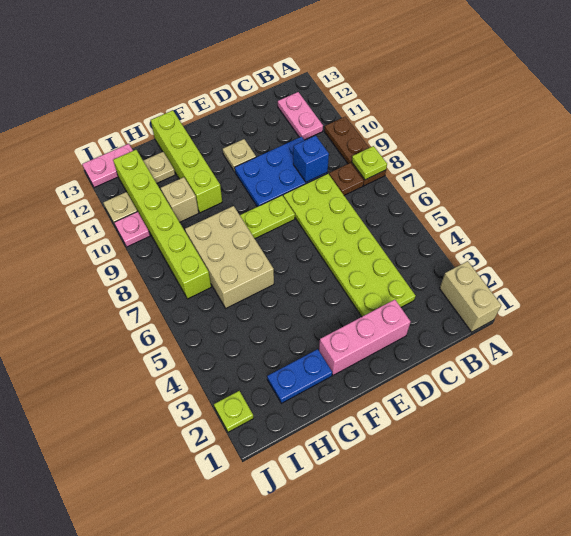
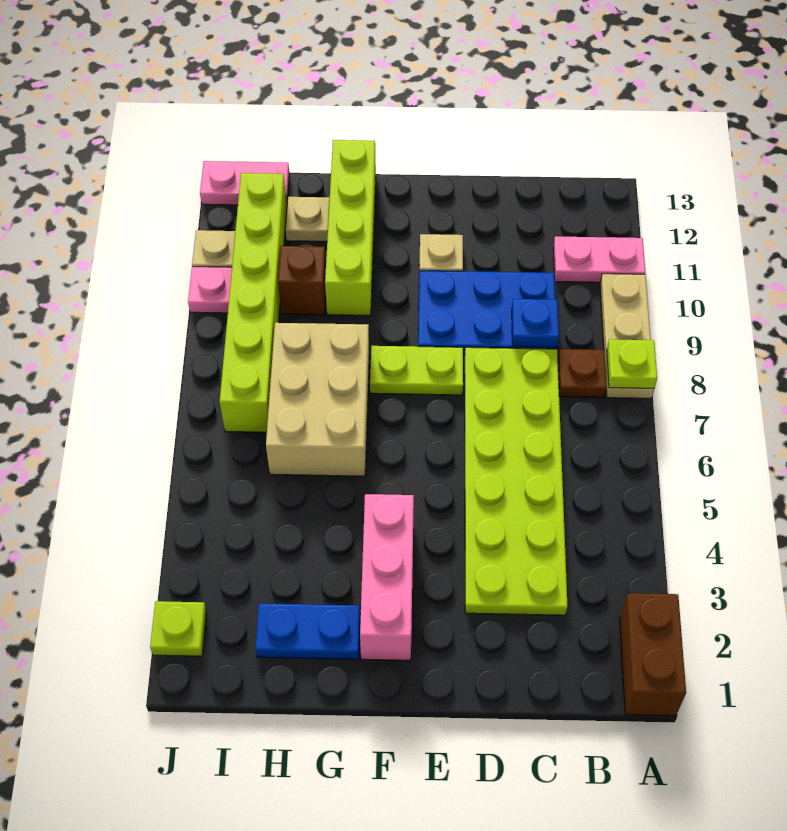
tan brick A1:A2 level 1 -> brown brick A1:A2 level 1
brown plate A8:A10 level 1 -> tan plate A8:A10 level 1
pink plate B11:B12 level 1 -> pink plate A11:B11 level 1
blue brick C9 level 2 -> blue plate C9 level 2
pink brick D2:F2 level 1 -> pink brick F2:F4 level 1
tan brick H10 level 1 -> brown brick H10 level 1

